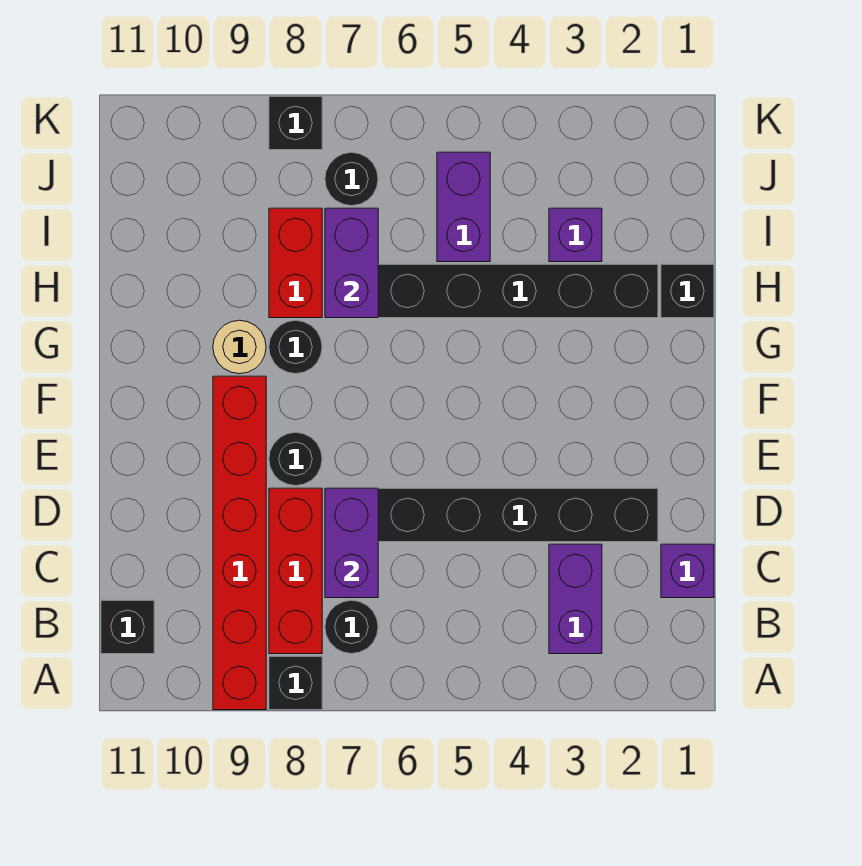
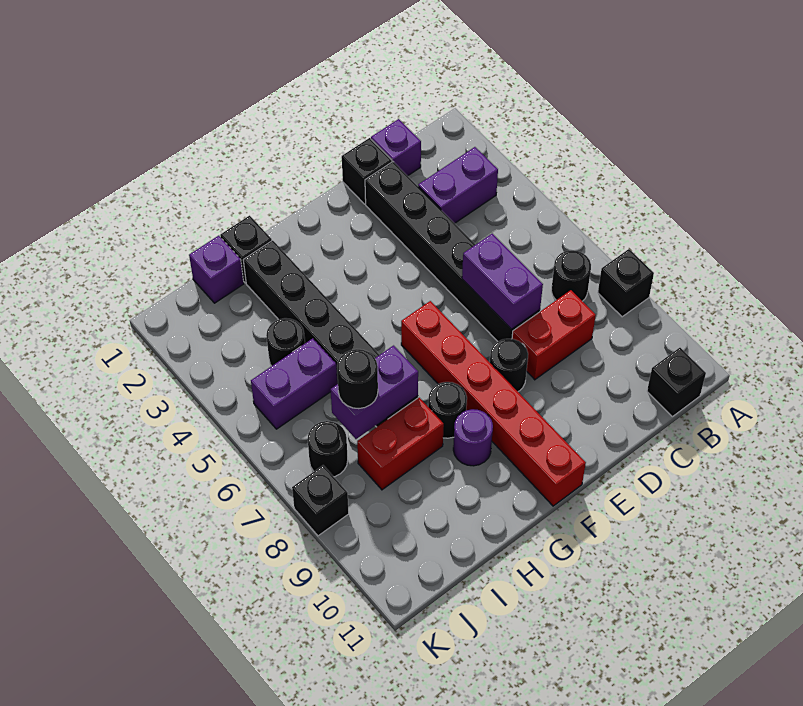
red brick A9:F9 level 1 -> red brick F6:F11 level 1
red brick B8:D8 level 1 -> red brick C8:D8 level 1
purple brick C7:D7 level 2 -> purple brick D6:D7 level 2
none -> black brick D1 level 1
tan round brick G9 level 1 -> purple round brick G9 level 1
purple brick I3 level 1 -> purple brick I1 level 1
none -> black round brick I4 level 1
none -> black round brick I7 level 3

